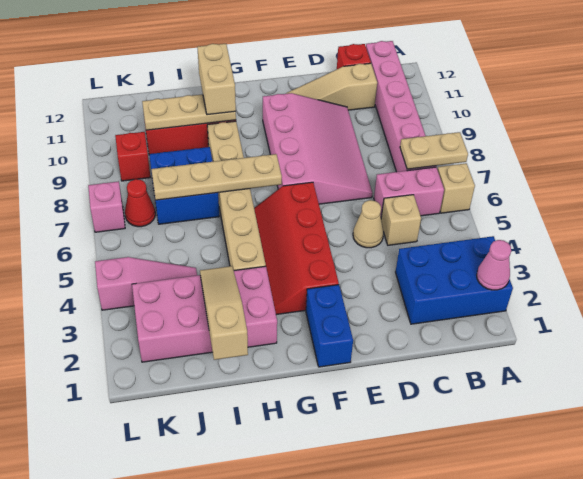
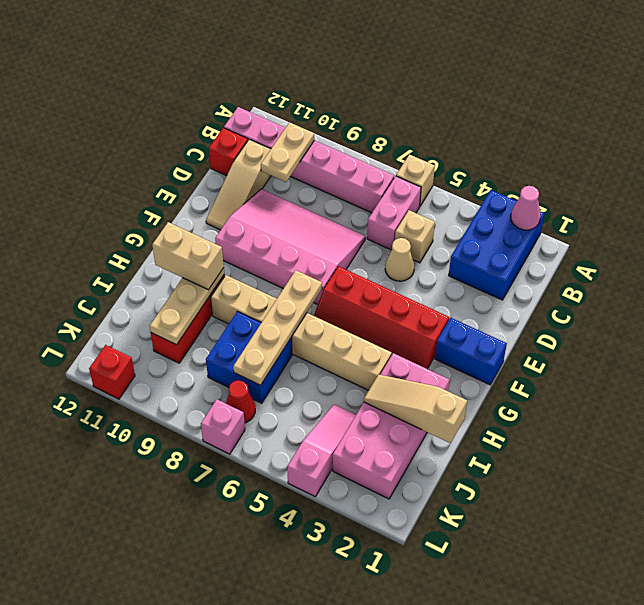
tan plate A7:B7 level 2 -> tan plate B10:C10 level 2
red brick K9 level 1 -> red brick L11 level 1

